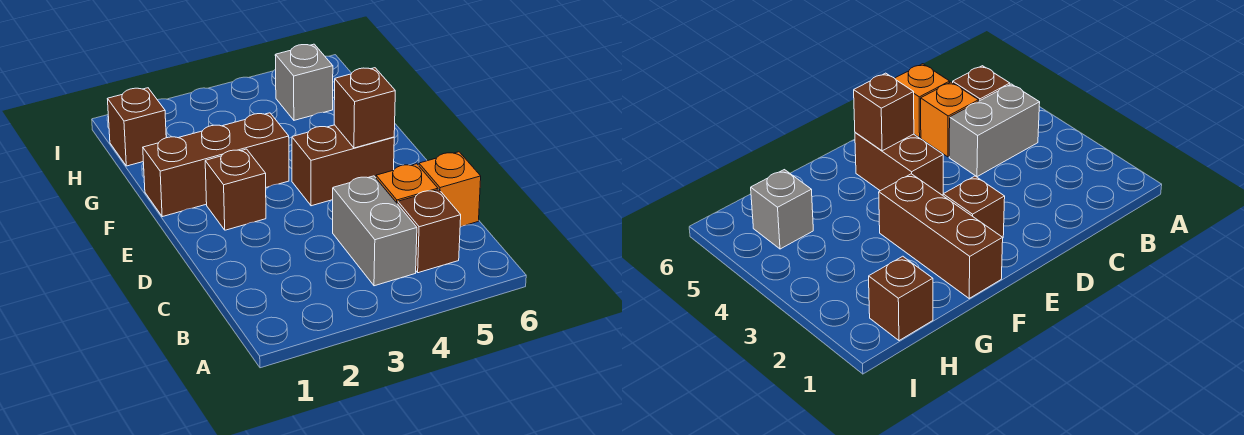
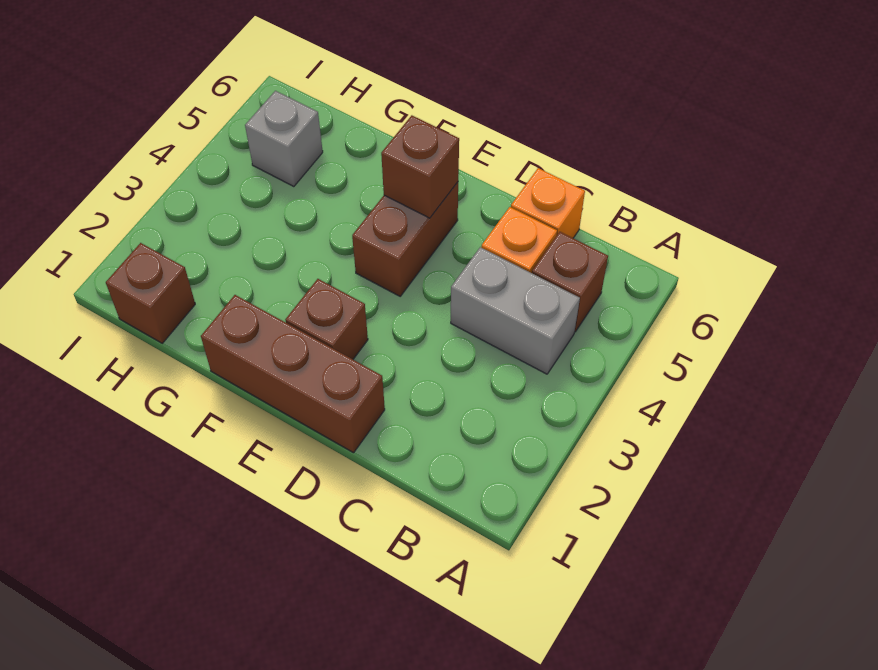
brown brick F1:F3 level 1 -> brown brick D1:F1 level 1

